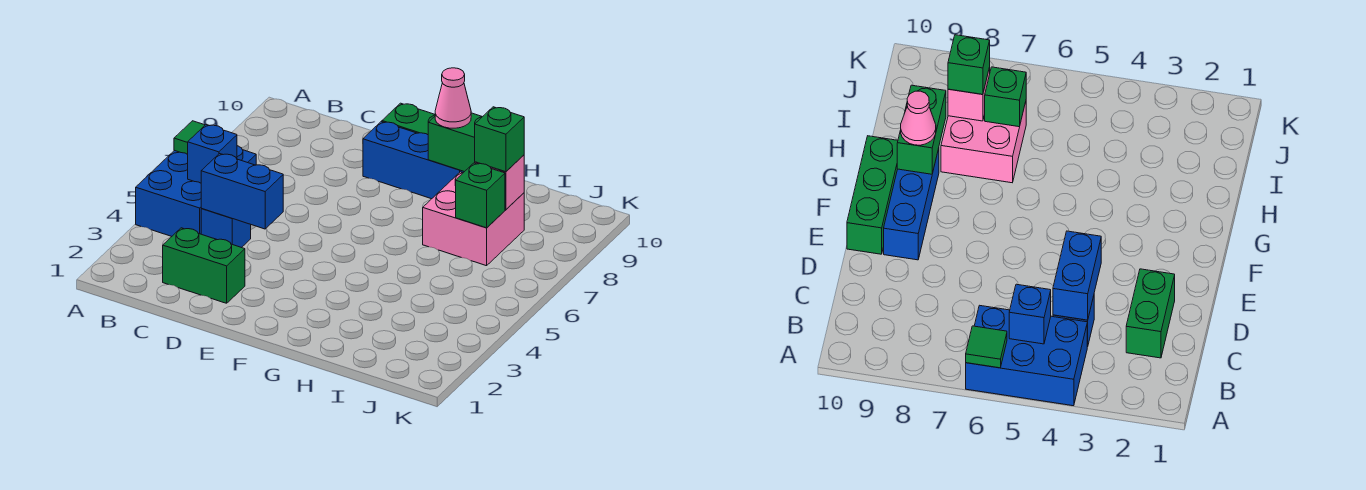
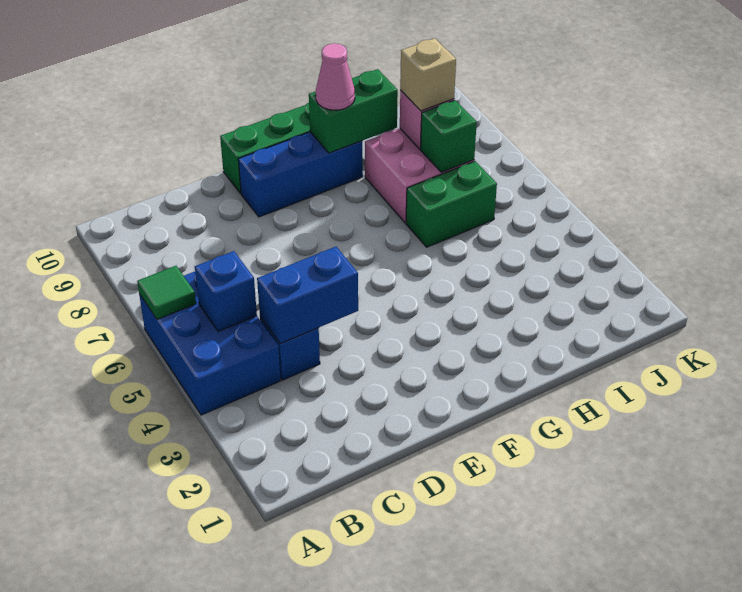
green brick C2:D2 level 1 -> green brick H6:I6 level 1
green brick I8 level 3 -> tan brick I8 level 3

